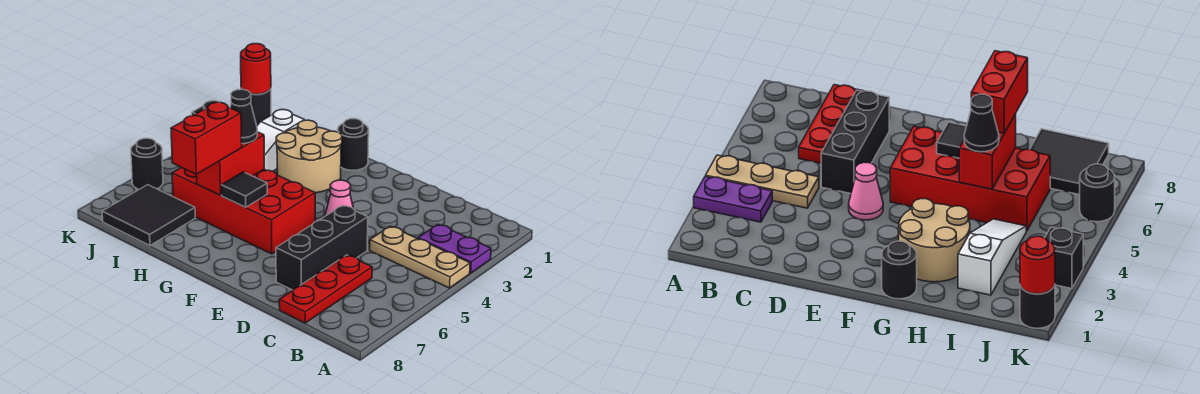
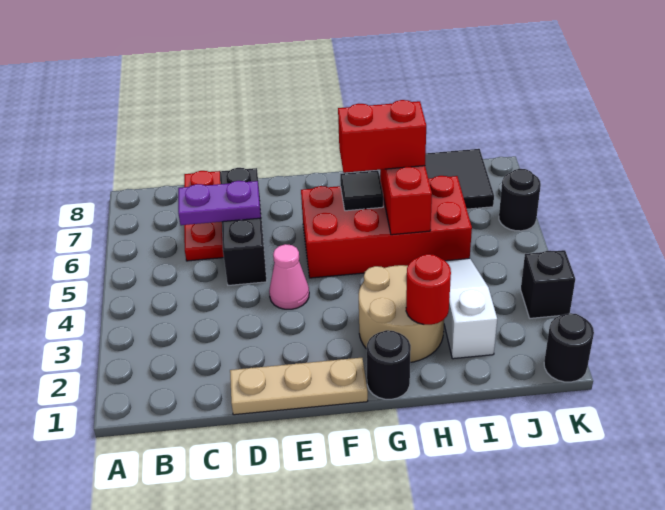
purple plate A3:B3 level 1 -> purple plate C6:D6 level 2
tan plate A4:C4 level 1 -> tan plate D1:F1 level 1
black cone H5 level 3 -> none
red brick H6:H7 level 3 -> red brick G6:H6 level 3
red round brick K1 level 2 -> red round brick H2 level 2

